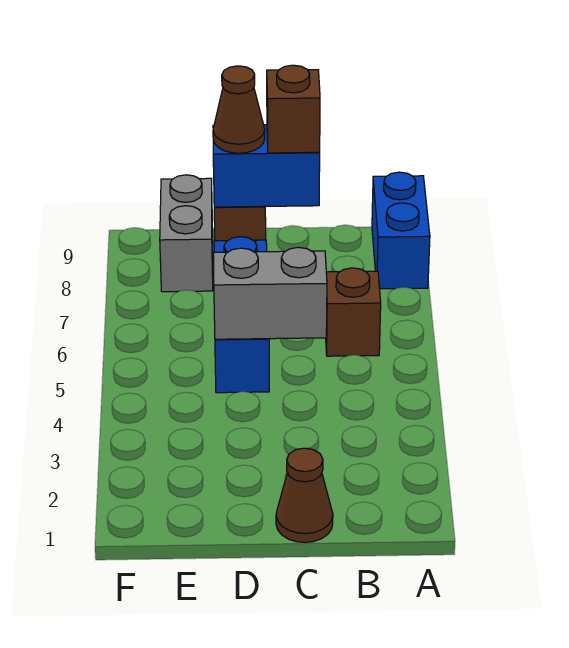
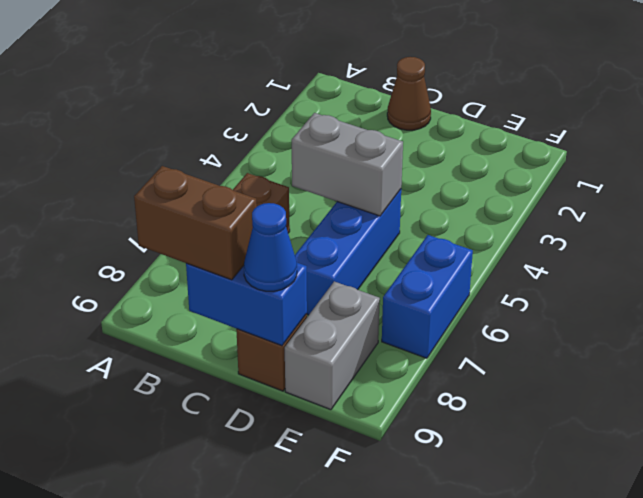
blue brick A8:A9 level 1 -> blue brick F6:F7 level 1
brown brick C9 level 3 -> brown brick B9:C9 level 3
brown cone D9 level 3 -> blue cone D9 level 3

